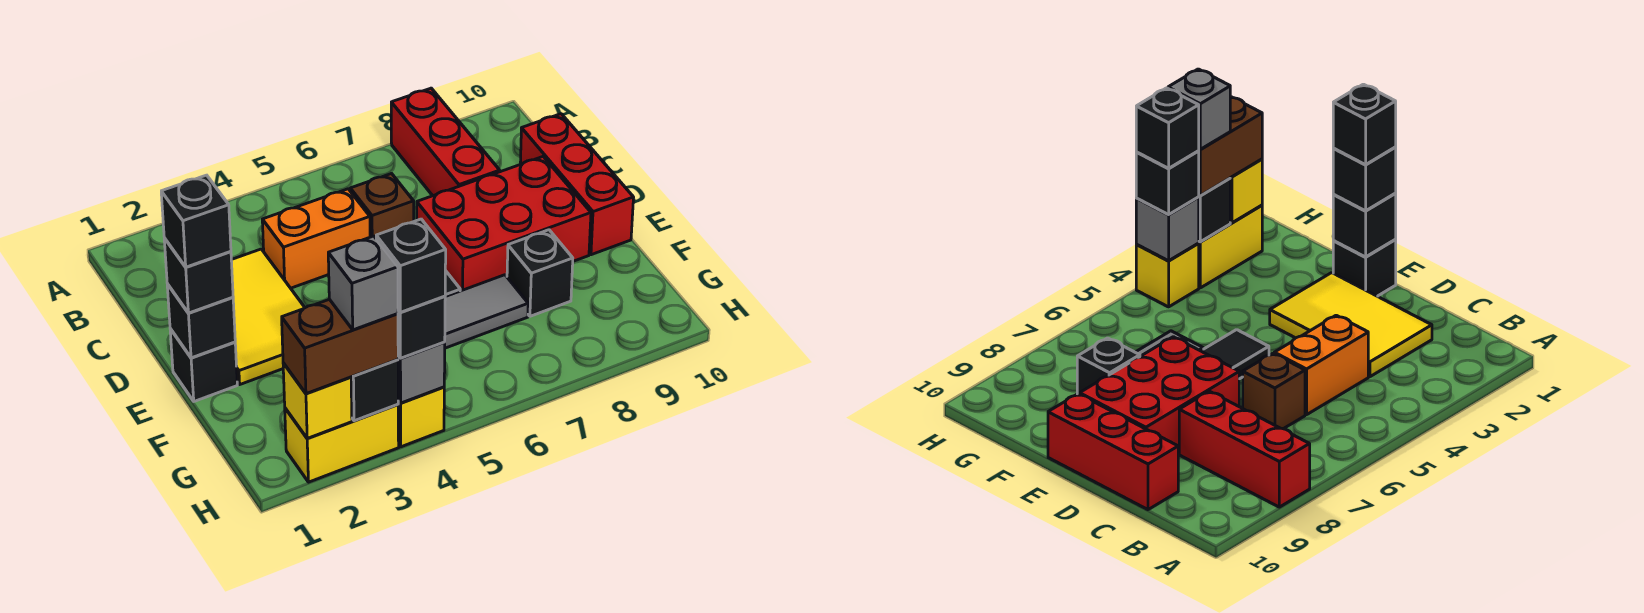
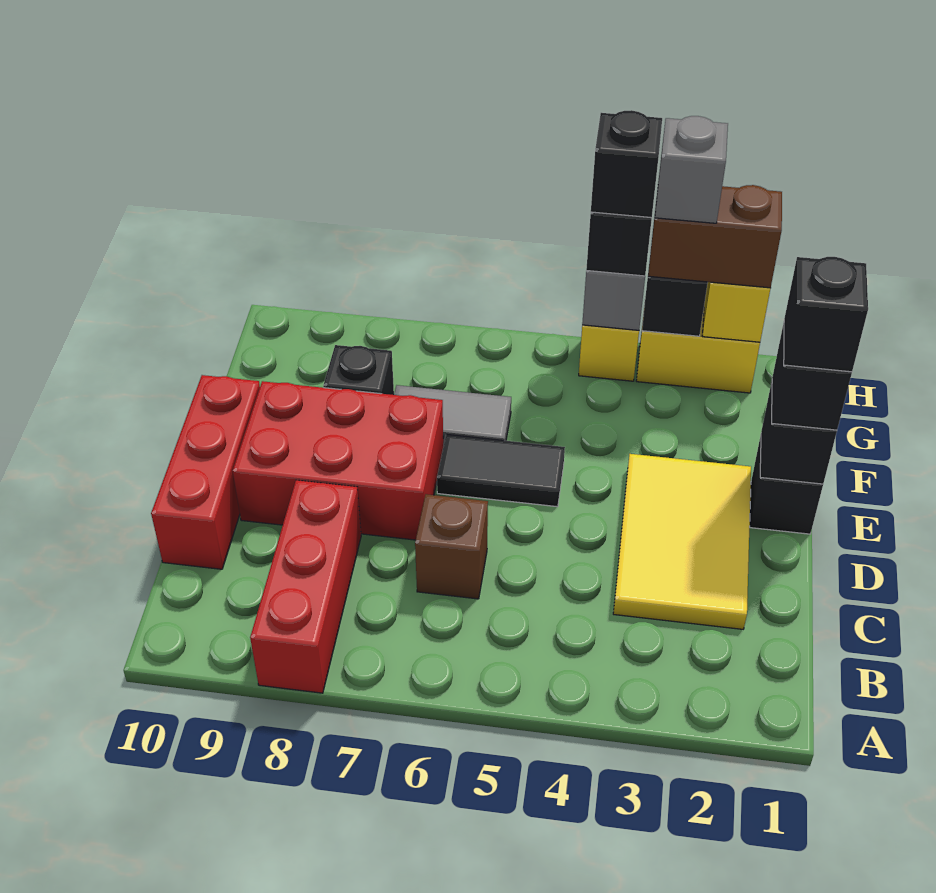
orange brick C4:C5 level 1 -> none

